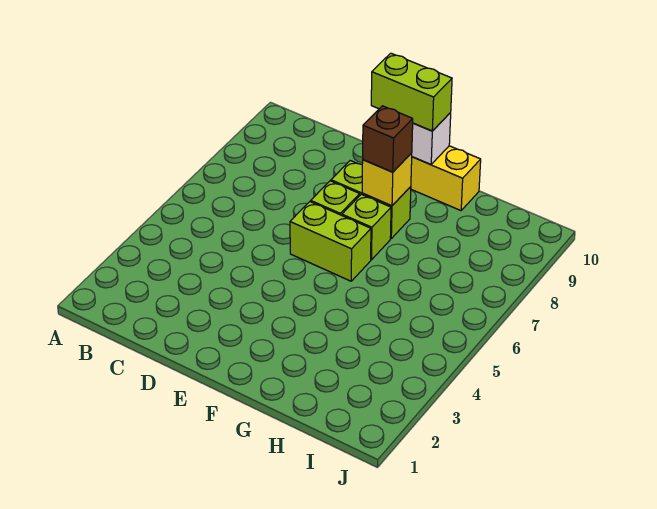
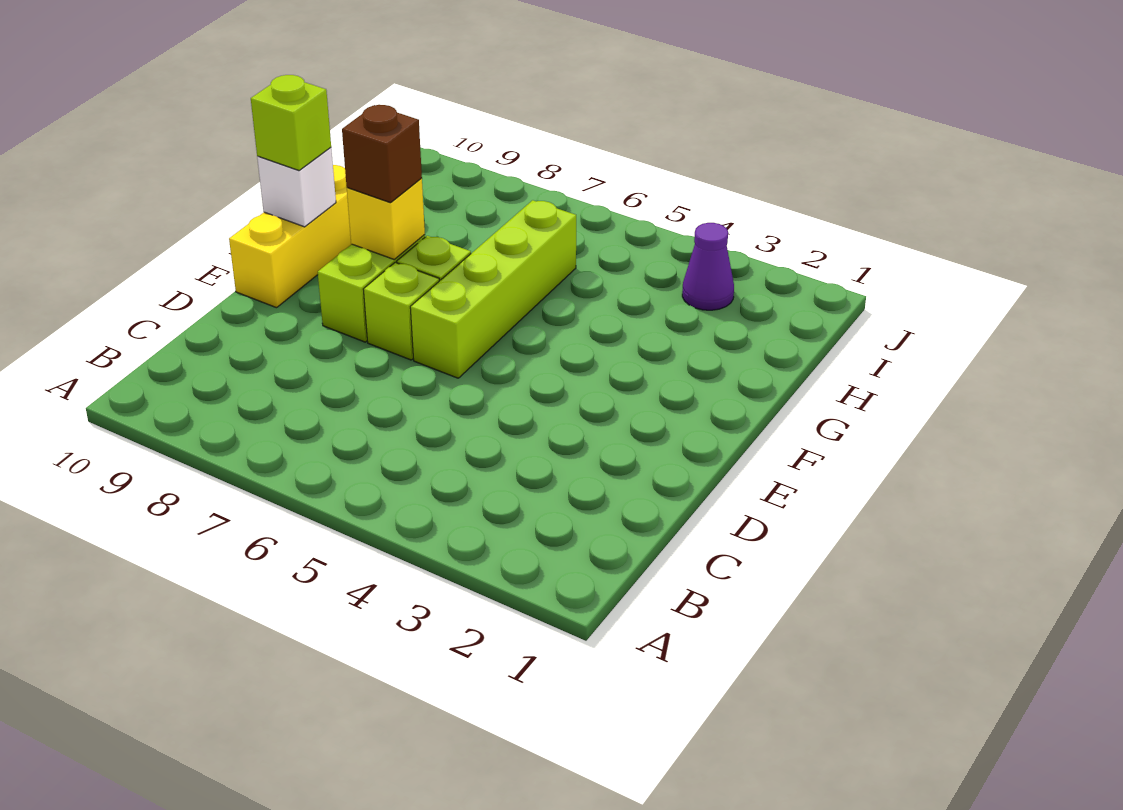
lime brick E6:F6 level 1 -> lime brick E6:H6 level 1
lime brick E10:F10 level 3 -> lime brick F10 level 3
none -> purple cone I3 level 1

